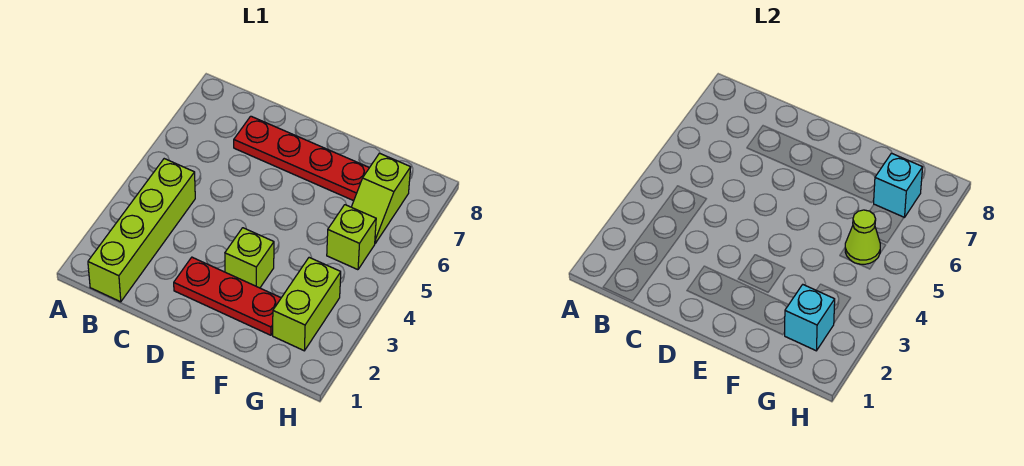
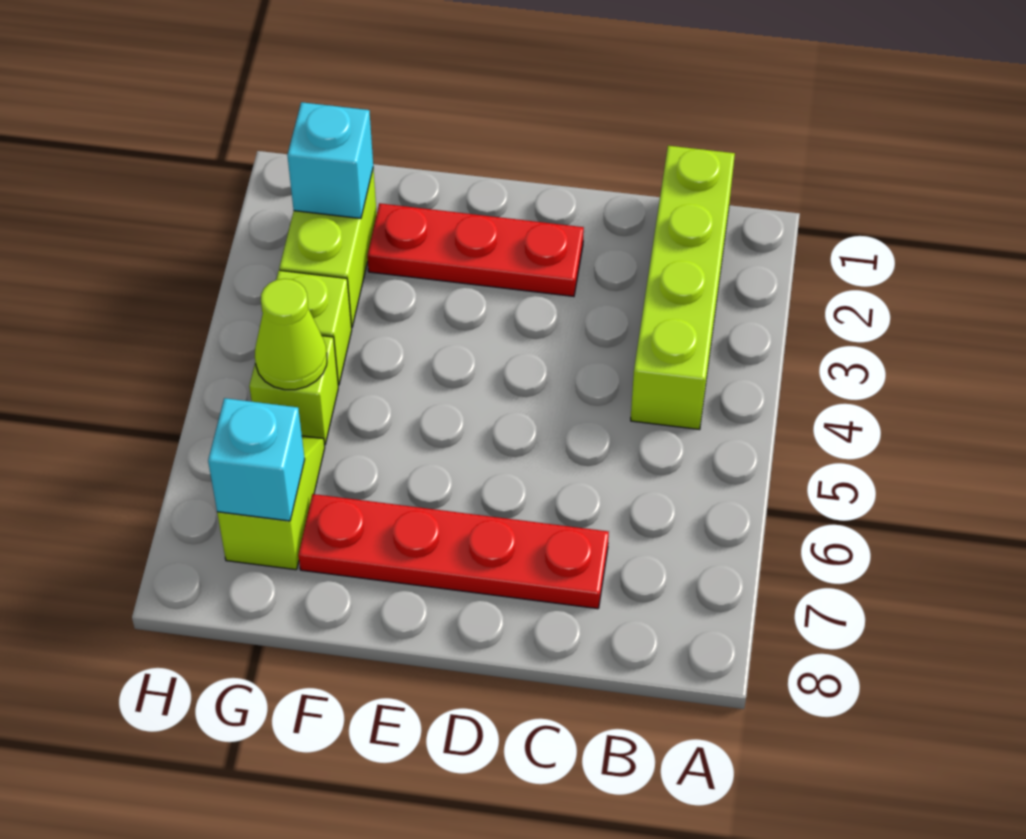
lime brick E3 level 1 -> lime brick G4 level 1

